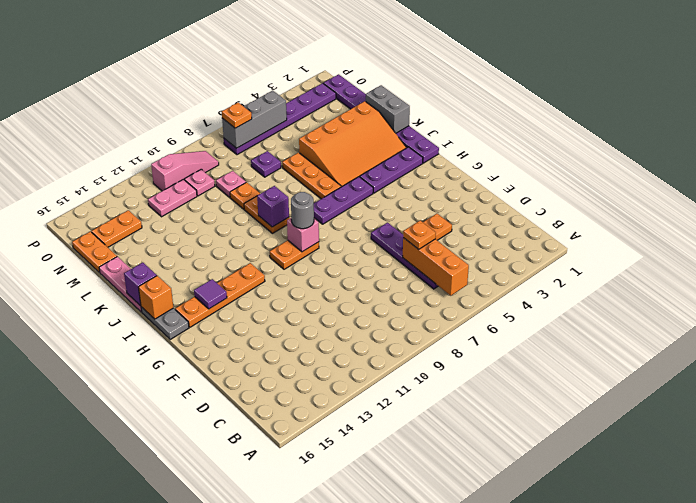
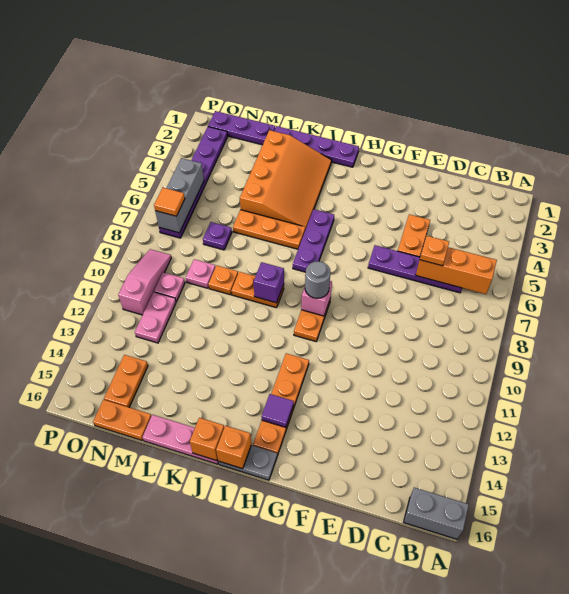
purple plate I2:I4 level 1 -> none
purple brick J16 level 2 -> orange brick J16 level 2
grey brick K1:L1 level 2 -> grey brick A16:B16 level 1
orange plate O7 level 3 -> orange tile O7 level 3

